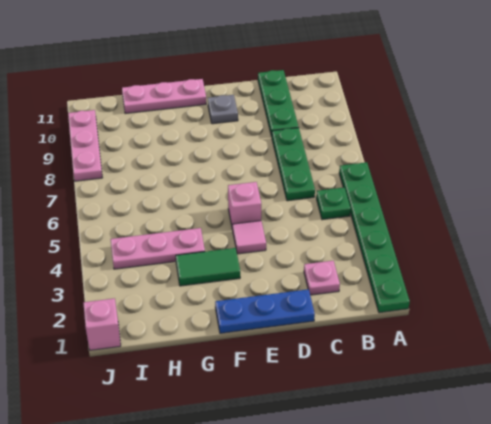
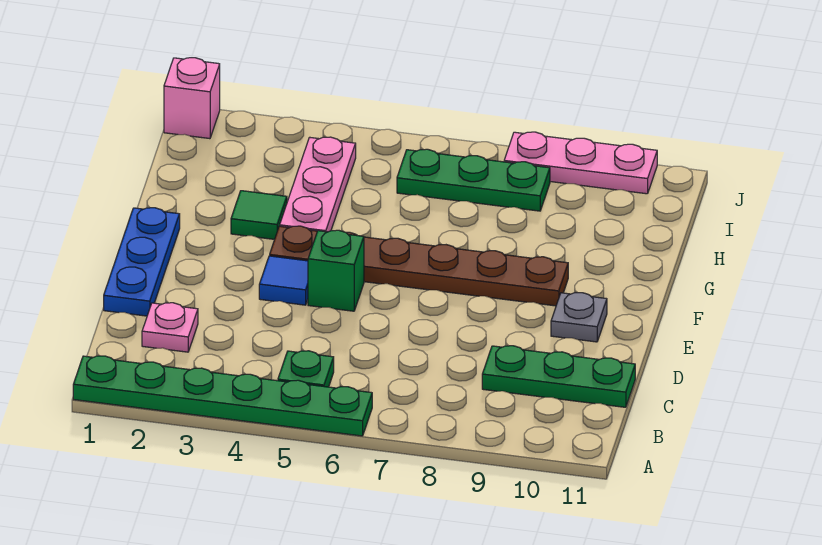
green plate C6:C8 level 1 -> green plate I6:I8 level 1
pink tile E4 level 1 -> blue tile E4 level 1
pink brick E5 level 1 -> green brick E5 level 1
green tile F3:G3 level 1 -> green tile G3 level 1
none -> brown plate F4:F9 level 1
pink plate F11:H11 level 1 -> none

